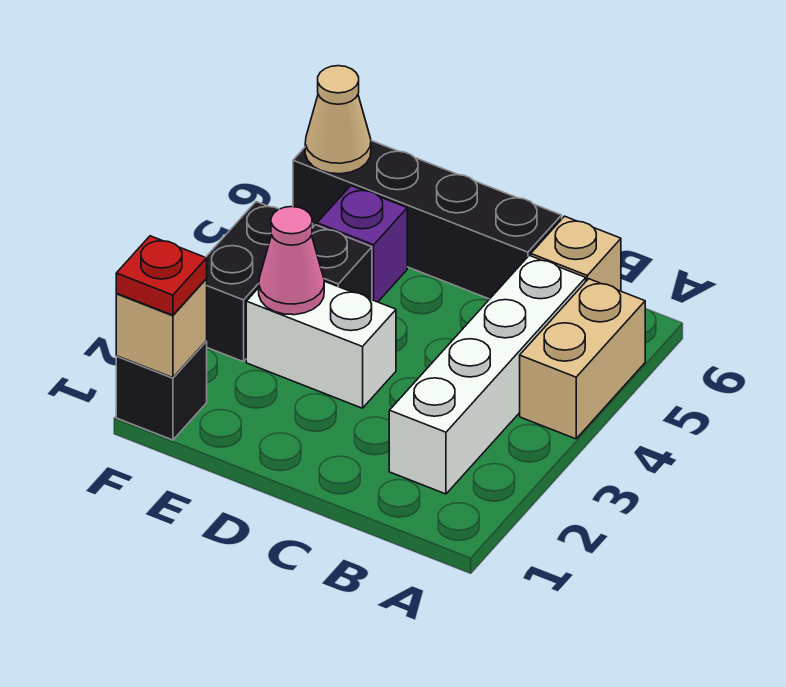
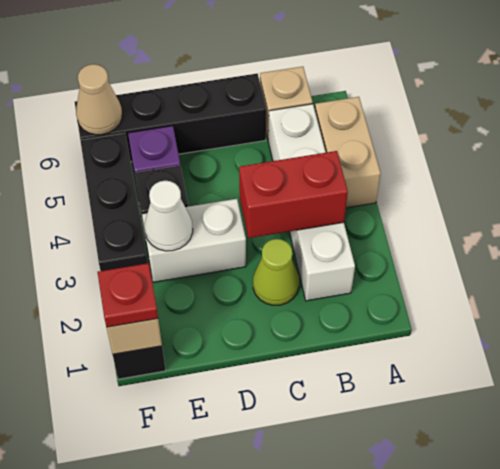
none -> red brick B3:C3 level 2
none -> lime cone C2 level 1
pink cone E3 level 2 -> white cone E3 level 2
black brick F3:F4 level 1 -> black brick F3:F5 level 1

